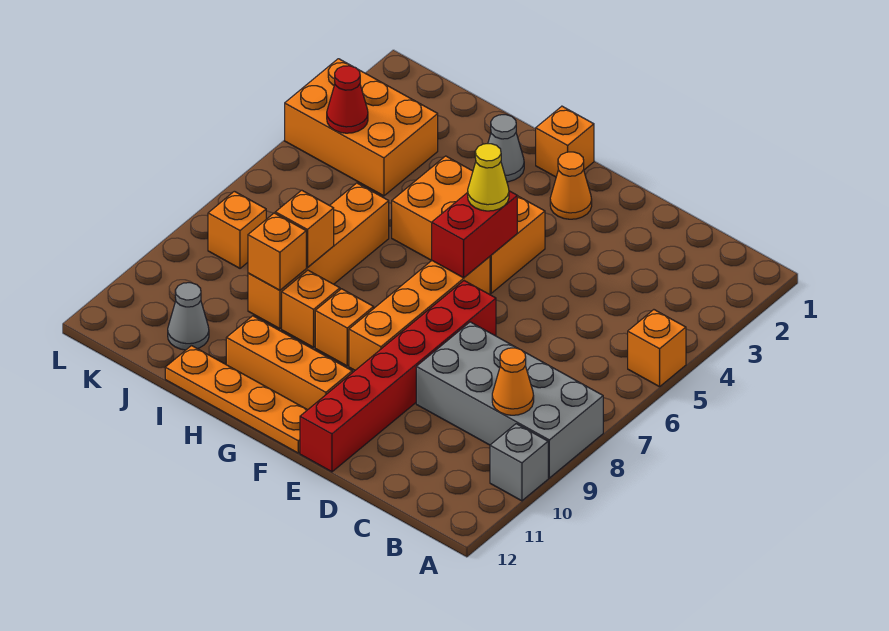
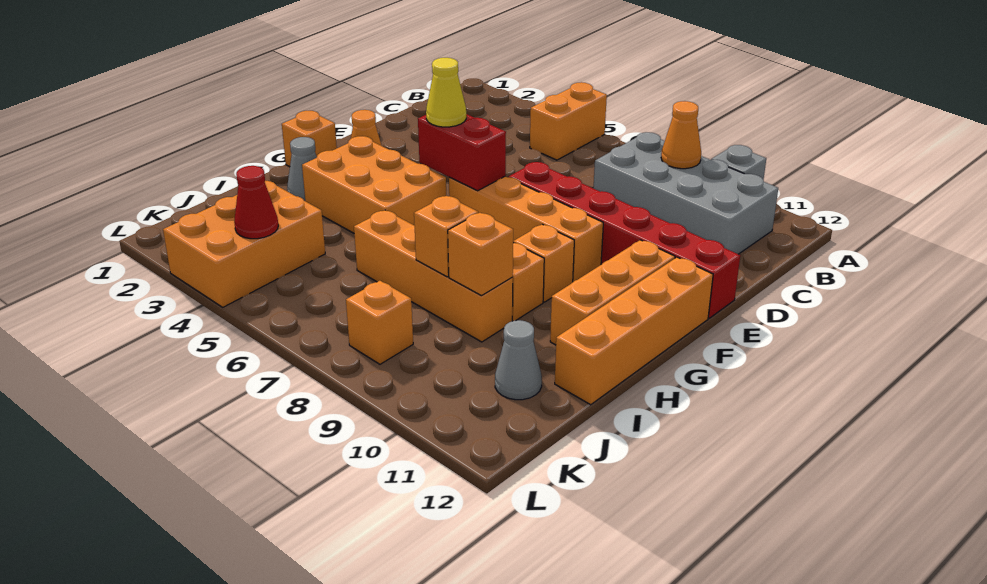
orange brick A5 level 1 -> orange brick A5:B5 level 1
grey brick A8:D9 level 1 -> grey brick B8:C11 level 1
orange brick F4:H5 level 1 -> orange brick G3:H5 level 1
orange plate F12:I12 level 1 -> orange brick F12:I12 level 1

